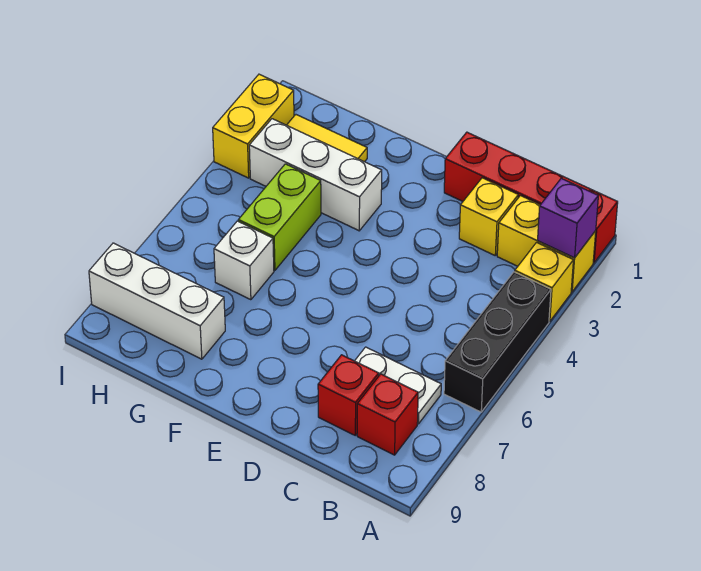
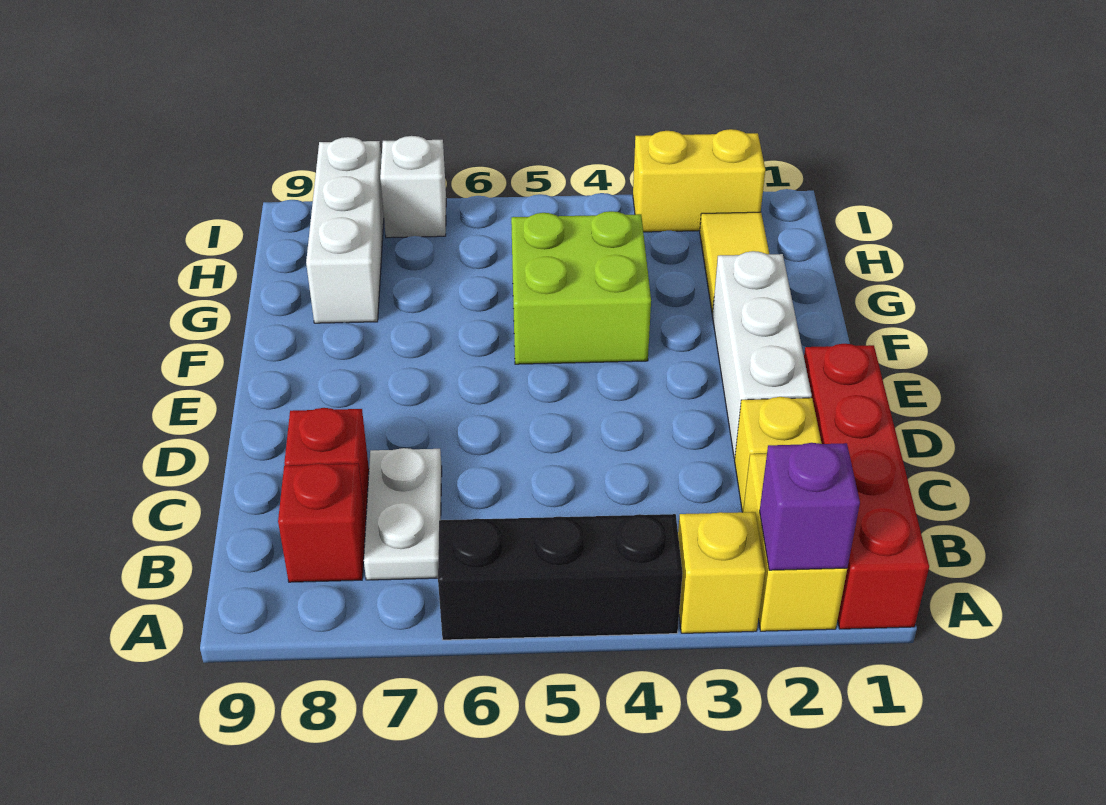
white brick F3:H3 level 1 -> white brick D2:F2 level 1
lime brick G4:G5 level 1 -> lime brick F4:G5 level 1
white brick G6 level 1 -> white brick I7 level 1

